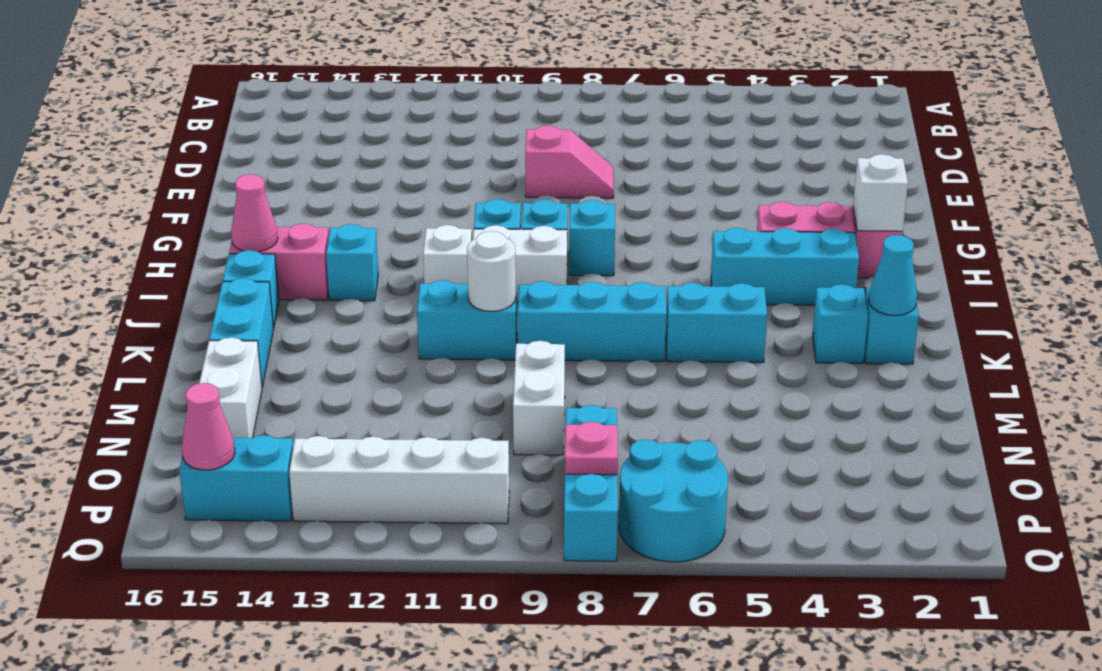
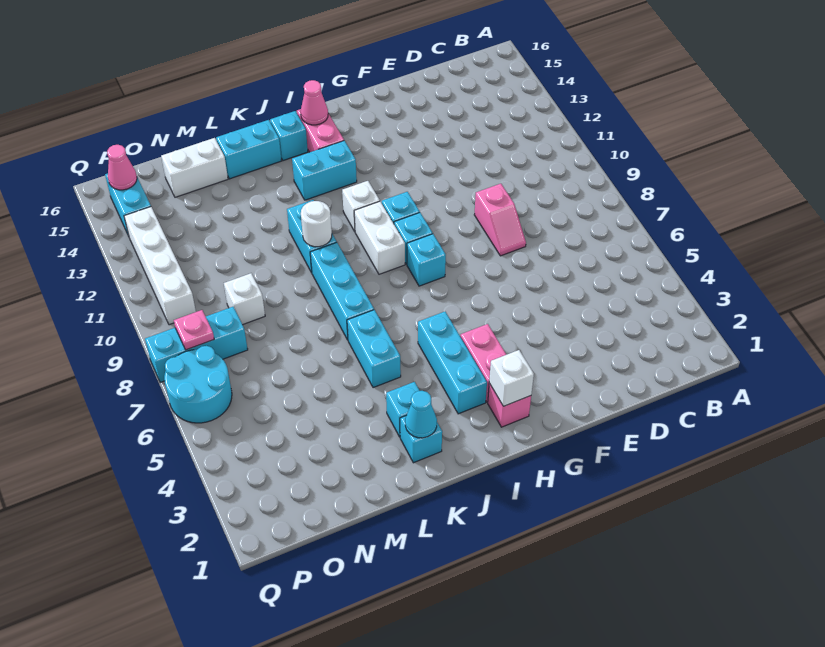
cyan brick I13 level 1 -> cyan brick I13:J13 level 1
white brick M9:N9 level 1 -> white brick N9 level 1

